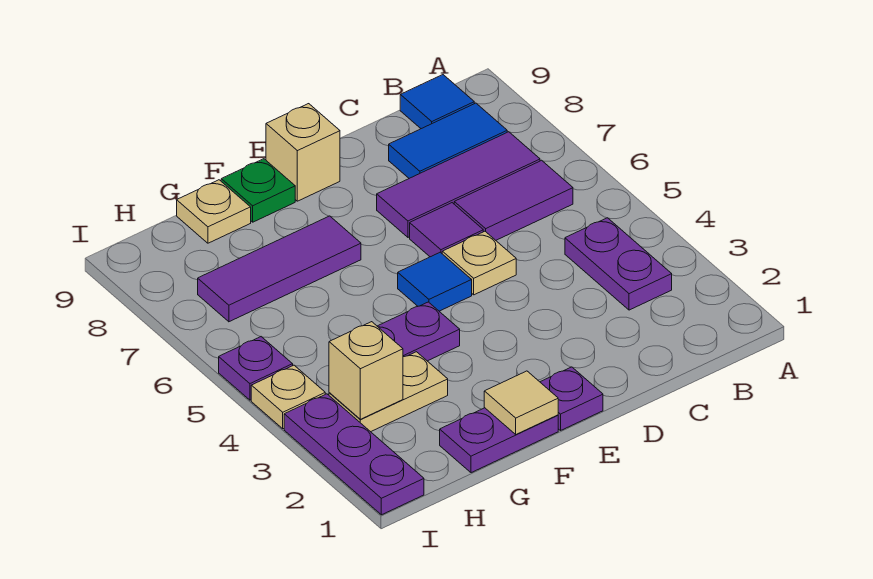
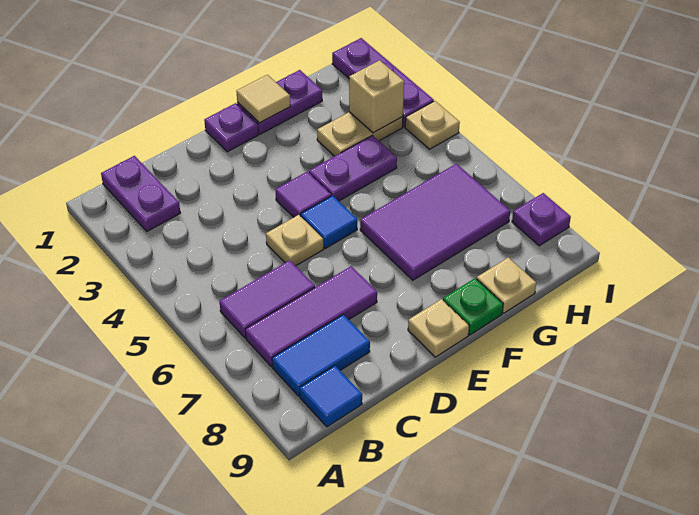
purple plate B3:B4 level 1 -> purple plate B1:B2 level 1
purple tile D6 level 1 -> purple tile E4 level 1
tan brick E9 level 1 -> tan plate E9 level 1
purple tile F7:H7 level 1 -> purple tile F6:H7 level 1
purple plate I5 level 1 -> purple plate I8 level 1

